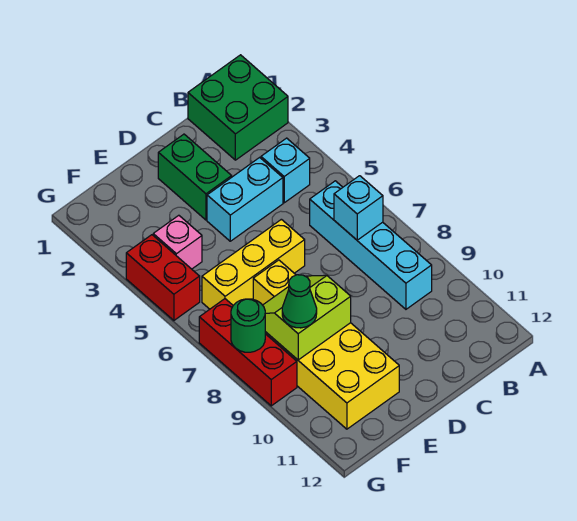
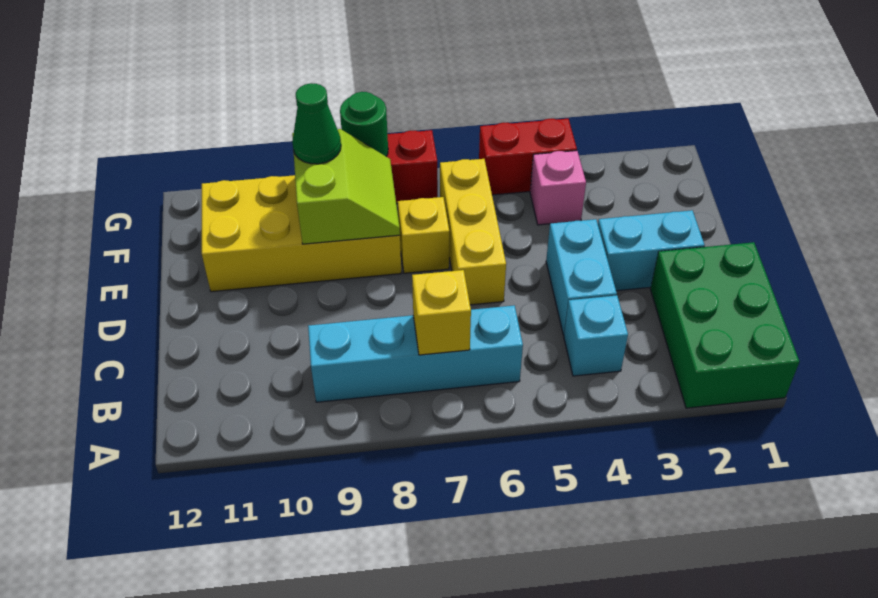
green brick A1:B2 level 1 -> green brick A1:C2 level 1
cyan brick B7 level 2 -> yellow brick B7 level 2
green brick D2:D3 level 1 -> cyan brick D2:D3 level 1

